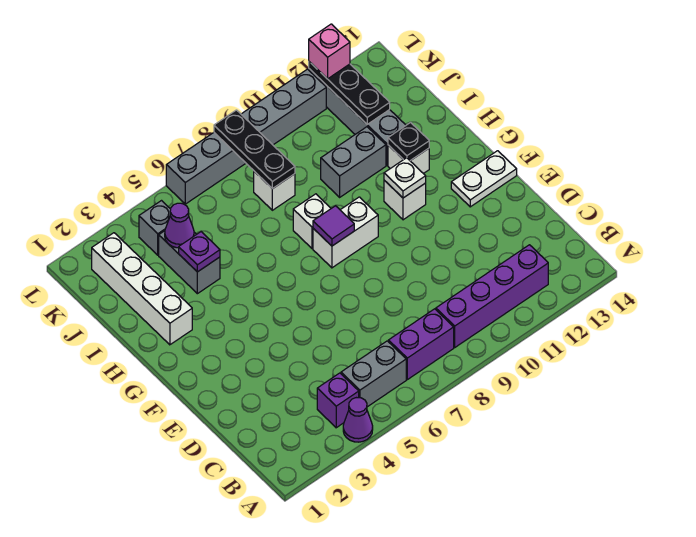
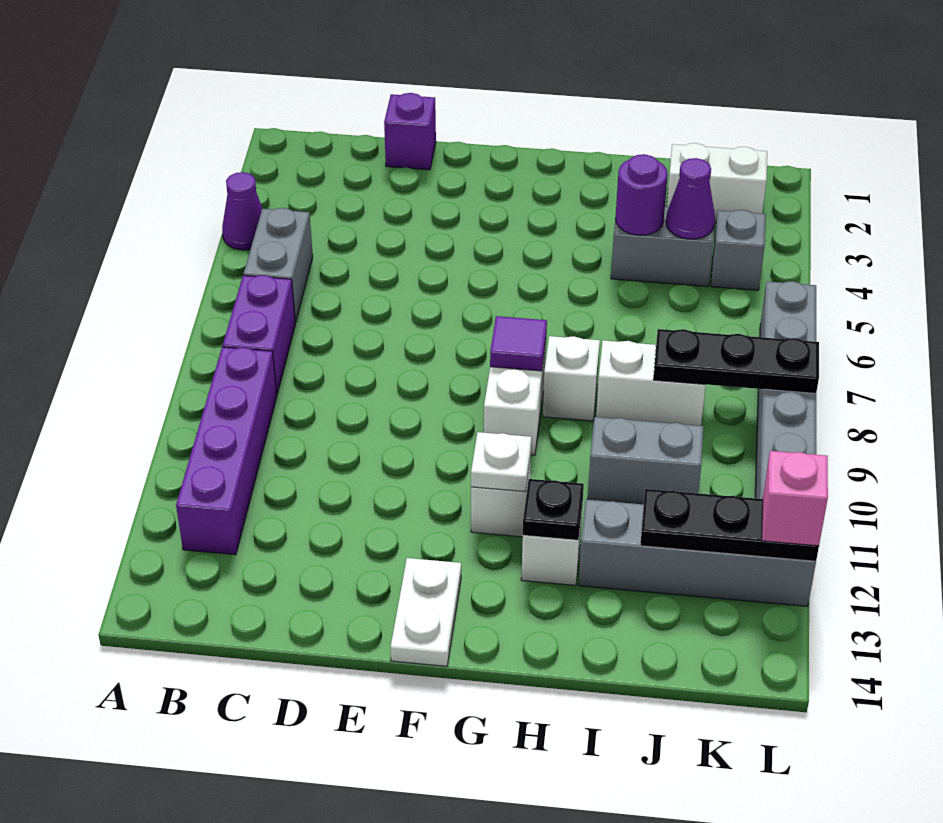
purple brick B4 level 1 -> purple brick D1 level 1
white brick H2:K2 level 1 -> white brick J2:K2 level 1
purple plate I4 level 2 -> purple round brick I4 level 2
grey brick I10:I11 level 1 -> grey brick I10:J10 level 1
white brick J8 level 1 -> white brick I8:J8 level 1

